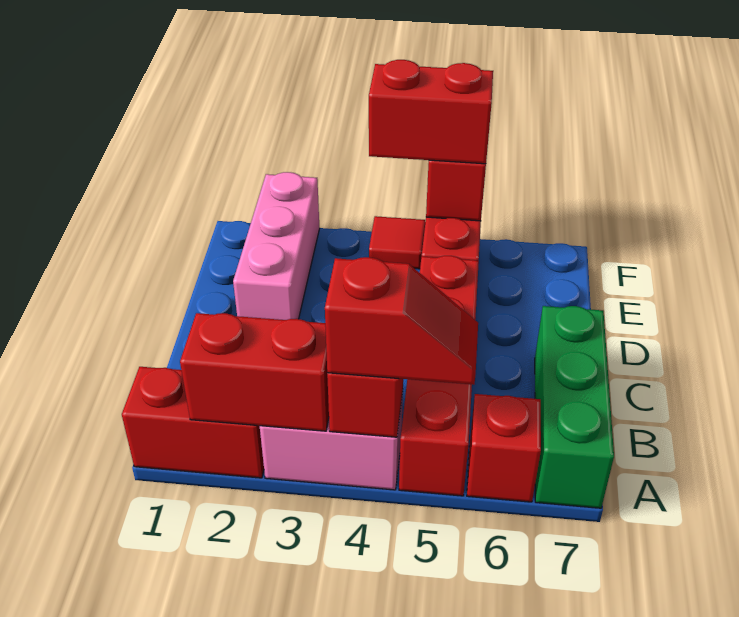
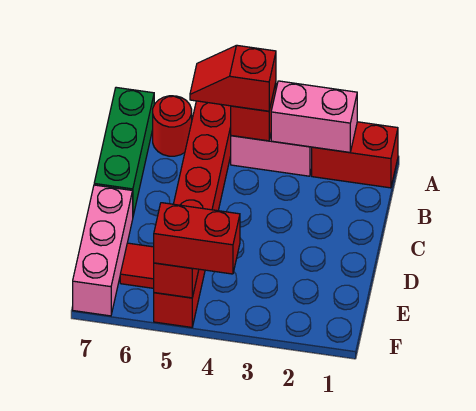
red brick A2:A3 level 2 -> pink brick A2:A3 level 2
red brick A6 level 1 -> red round brick A6 level 1
pink brick D2:F2 level 1 -> pink brick D7:F7 level 1
red tile F4 level 1 -> red tile E6 level 1

